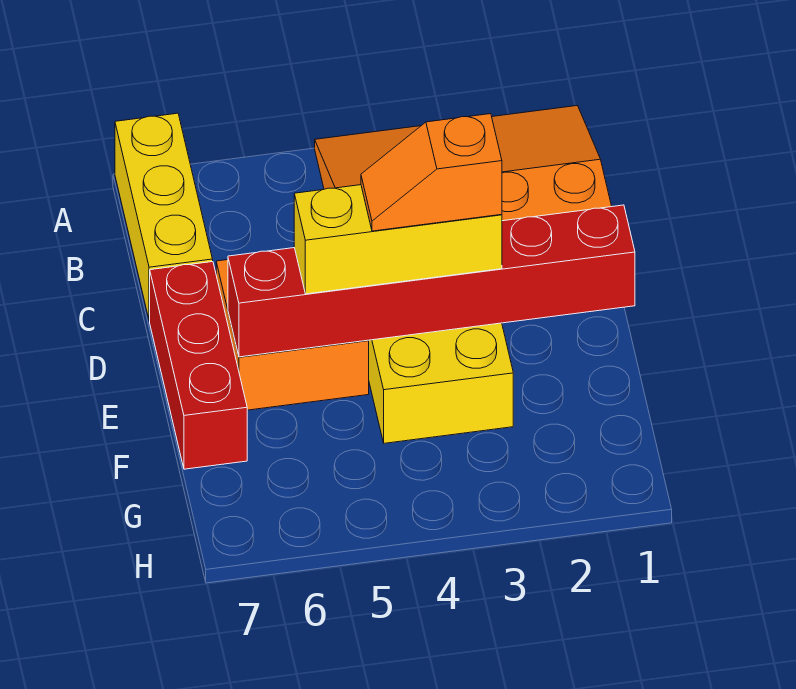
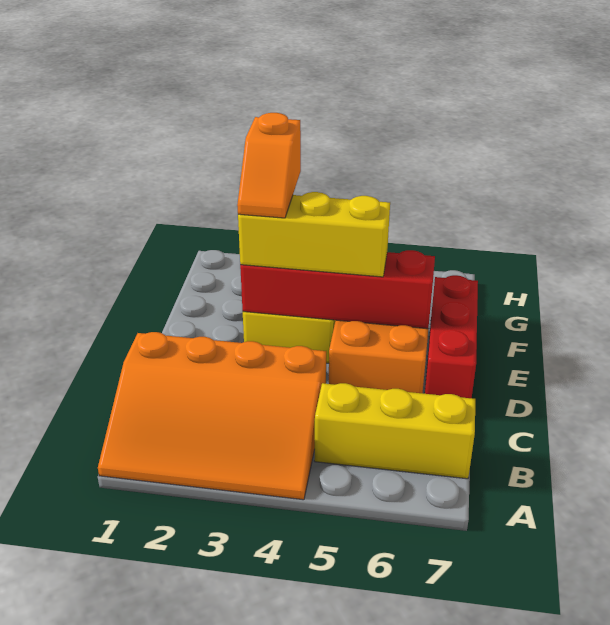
yellow brick A7:C7 level 1 -> yellow brick B5:B7 level 1
red brick E1:E6 level 2 -> red brick E3:E6 level 2
orange slope E3:E4 level 4 top 3 -> orange slope E3:F3 level 4 top F

